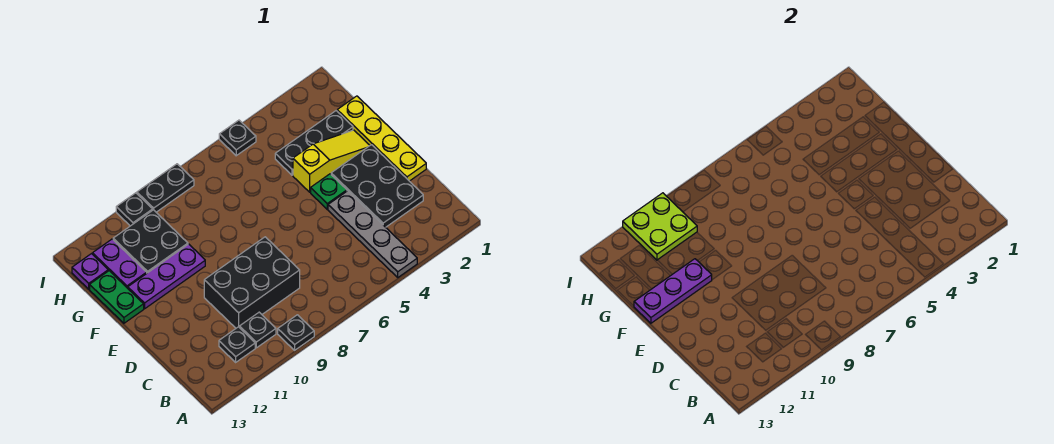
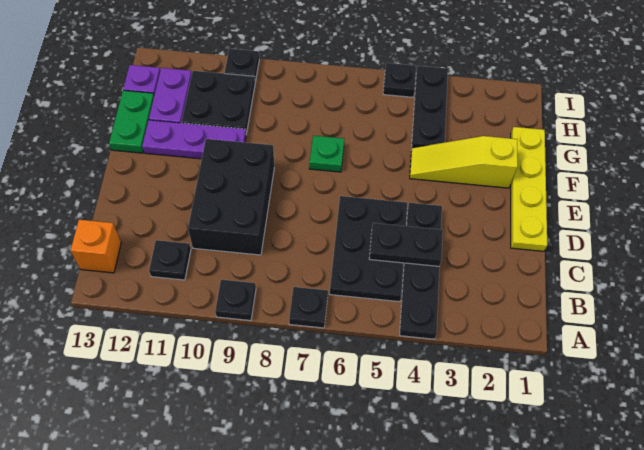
grey plate A4:D4 level 1 -> black plate A4:D4 level 1
black plate B10 level 1 -> black plate A7 level 1
none -> orange brick B13 level 1
black plate C2:E3 level 1 -> black plate B5:D6 level 1
black brick C8:D10 level 1 -> black brick C9:E10 level 1
green plate E4 level 1 -> green plate F7 level 1
yellow slope F2:F4 level 1 top 4 -> yellow slope F2:F4 level 1 top 2
purple plate F11:F13 level 2 -> none
black plate G2:G4 level 1 -> black plate G4:I4 level 1
lime plate H10:I11 level 2 -> none
black plate I8:I9 level 1 -> black plate C4:C5 level 2

